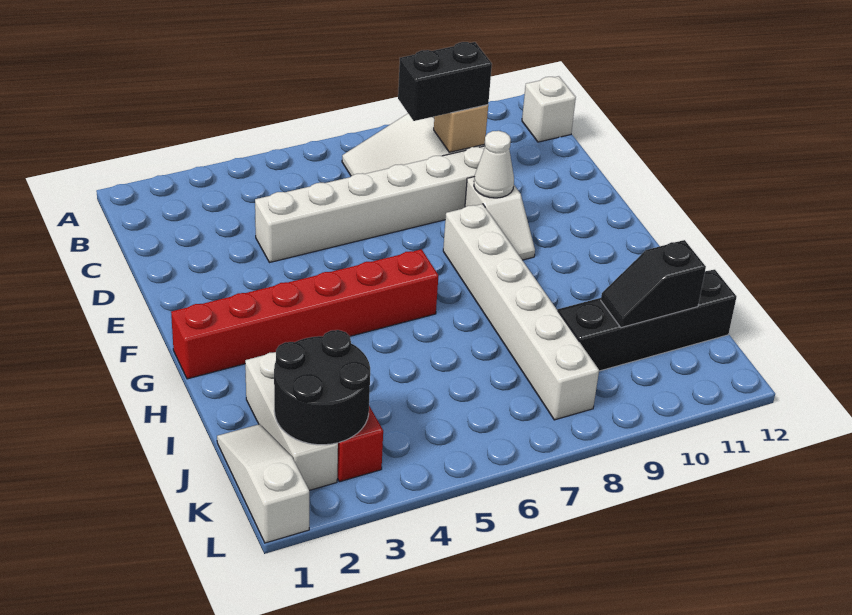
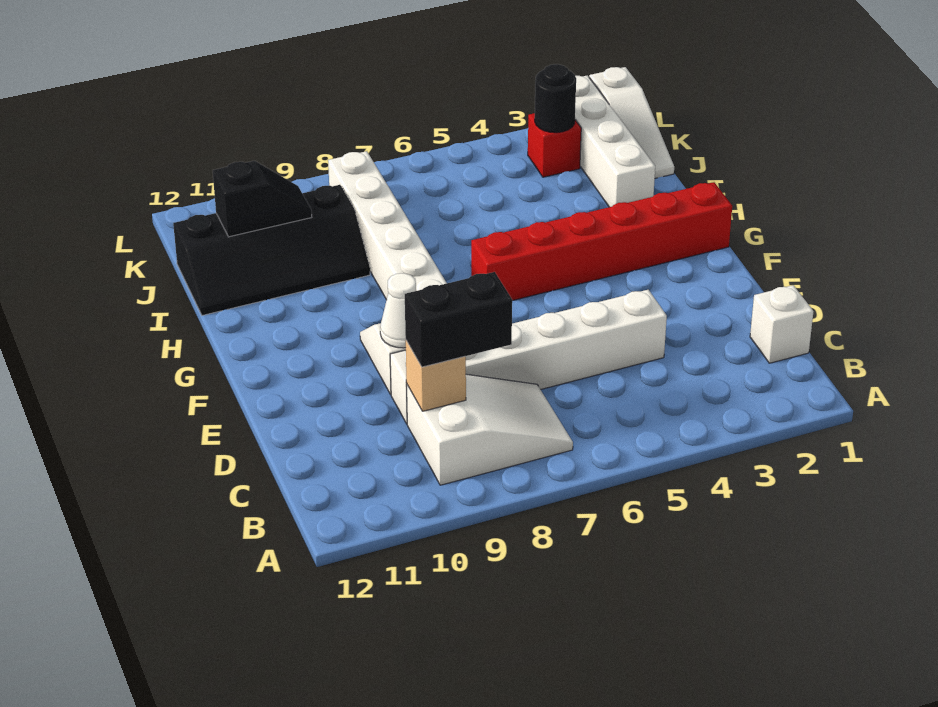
white brick B12 level 1 -> white brick C1 level 1
white brick I2:K2 level 1 -> white brick I2:L2 level 1
black round brick J2:K3 level 2 -> black round brick K3 level 2

